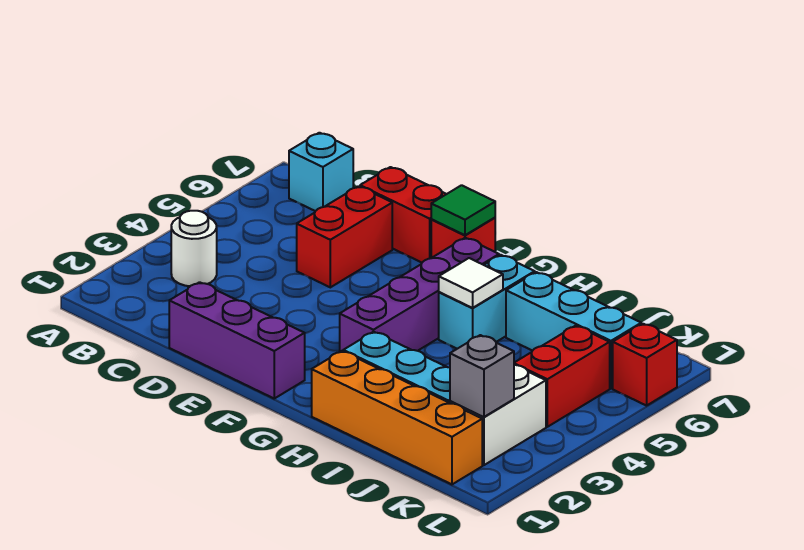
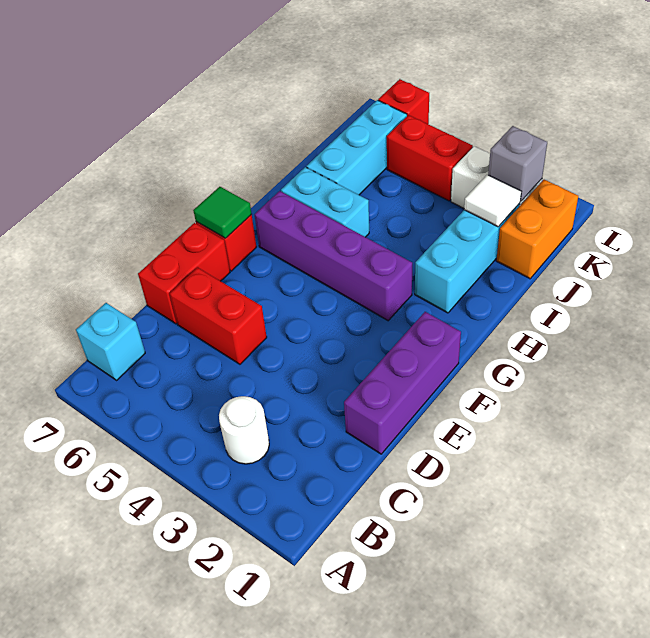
orange brick H1:K1 level 1 -> orange brick J1:K1 level 1
white tile H5 level 2 -> white tile J2 level 2

